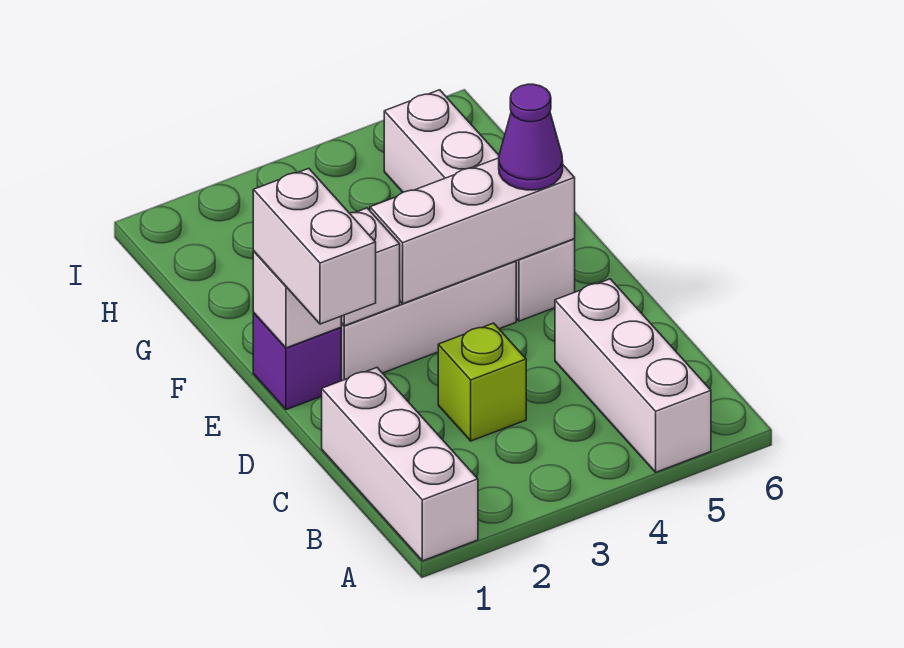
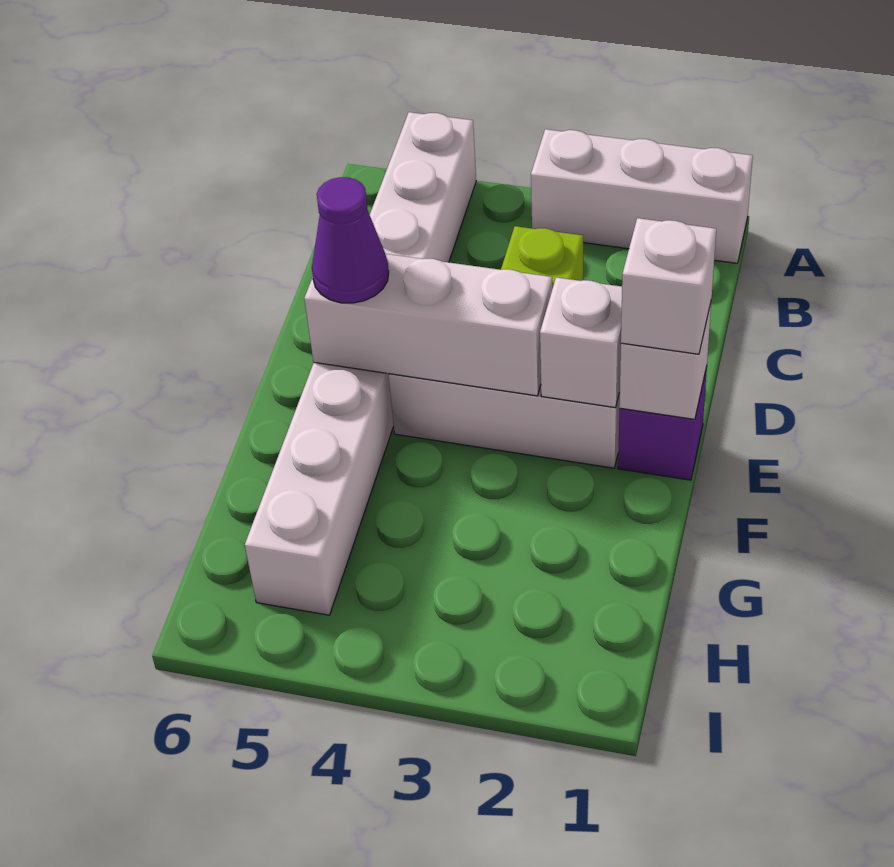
white brick A1:C1 level 1 -> white brick A1:A3 level 1
white brick D1:E1 level 3 -> white brick E1 level 3

